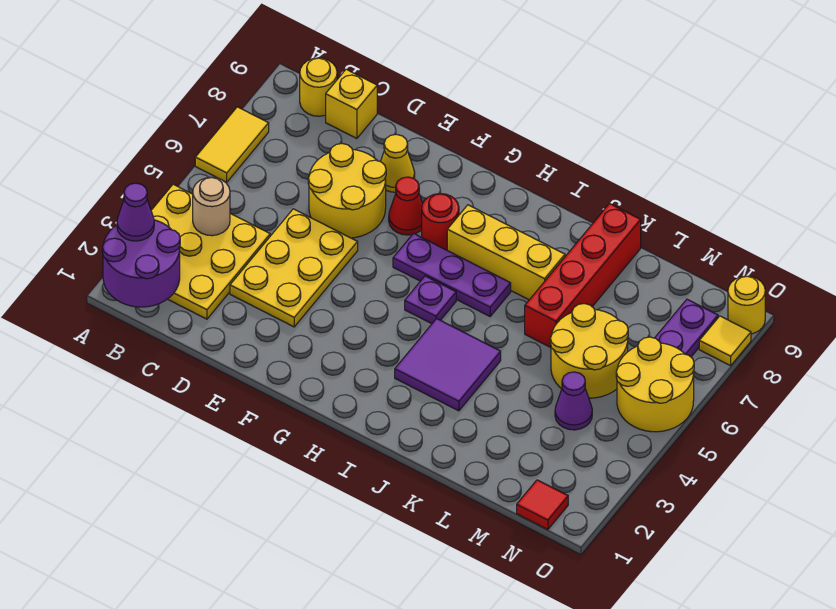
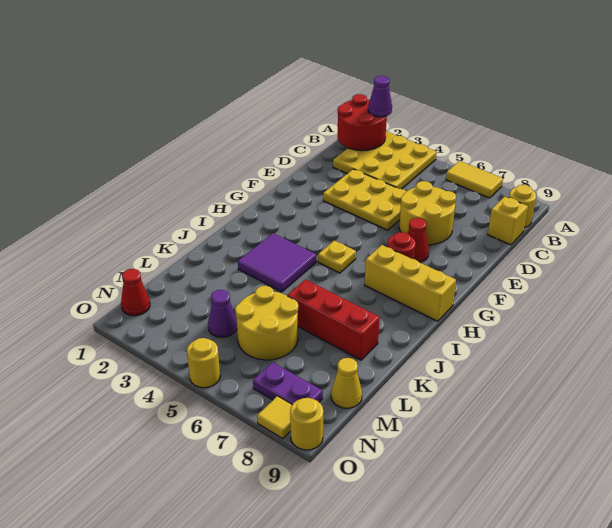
purple round brick A1:B2 level 2 -> red round brick A1:B2 level 2
tan round brick B4 level 2 -> none
yellow cone E8 level 1 -> yellow cone M9 level 1
purple plate G6:I6 level 1 -> none
purple plate H5 level 1 -> yellow plate H5 level 1
yellow brick H7:J7 level 1 -> yellow brick H7:H9 level 1
red brick K6:K9 level 1 -> red brick K6:K8 level 1
red tile N1 level 1 -> red cone N1 level 1
yellow round brick N5:O6 level 1 -> yellow round brick O5 level 1

